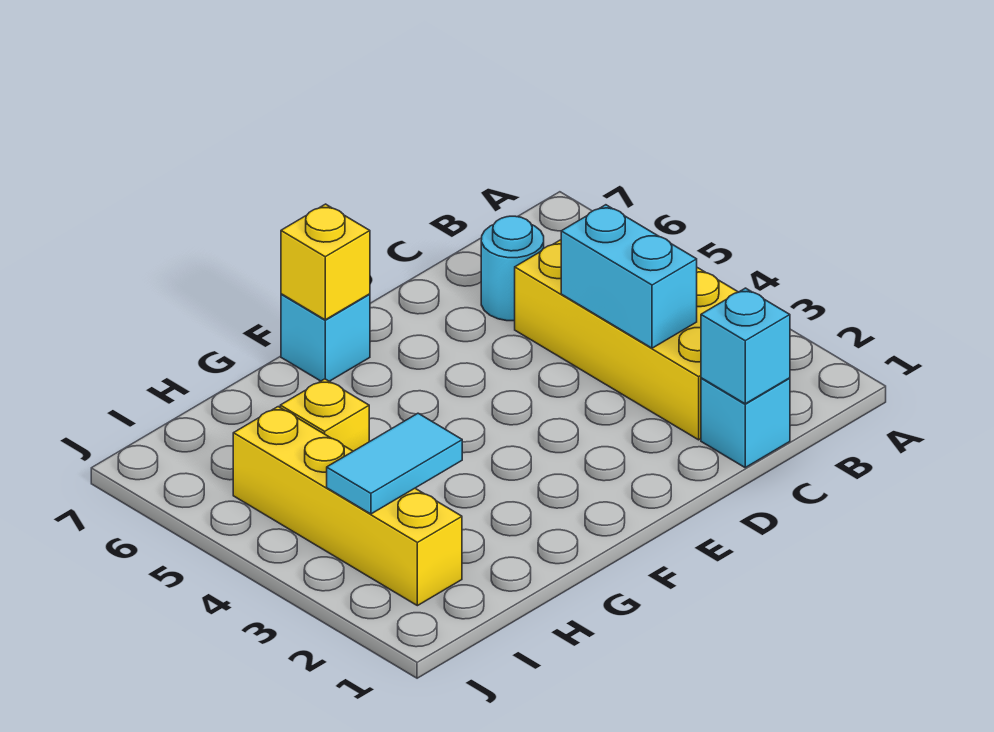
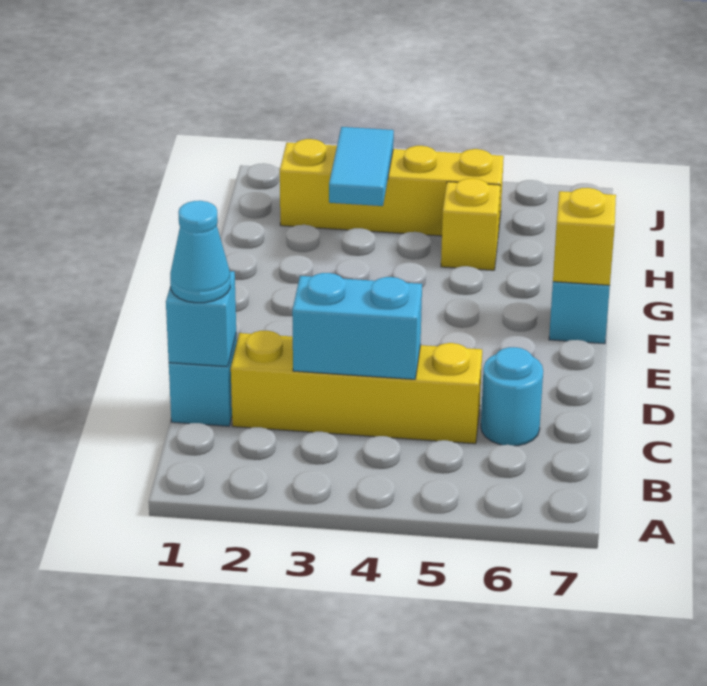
yellow brick B2:C5 level 1 -> yellow brick C2:C5 level 1
none -> cyan cone C1 level 3

